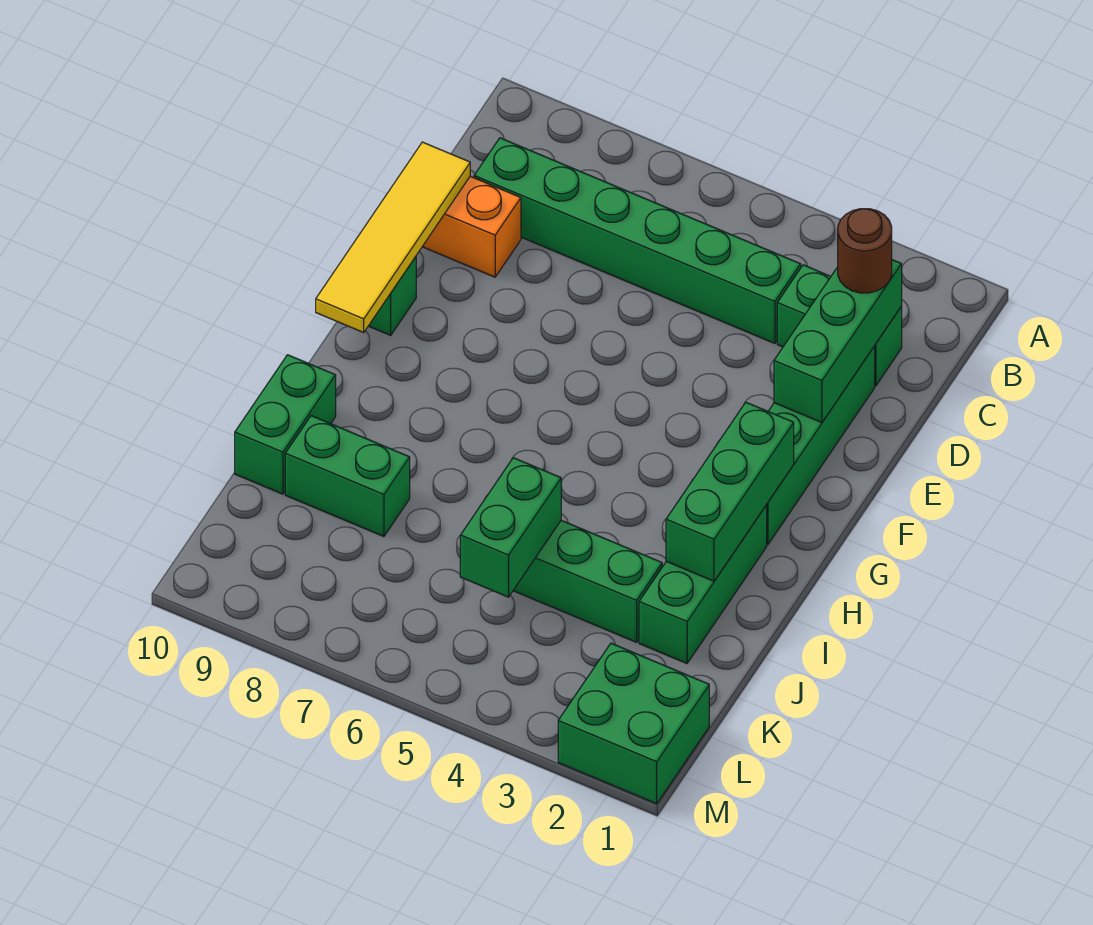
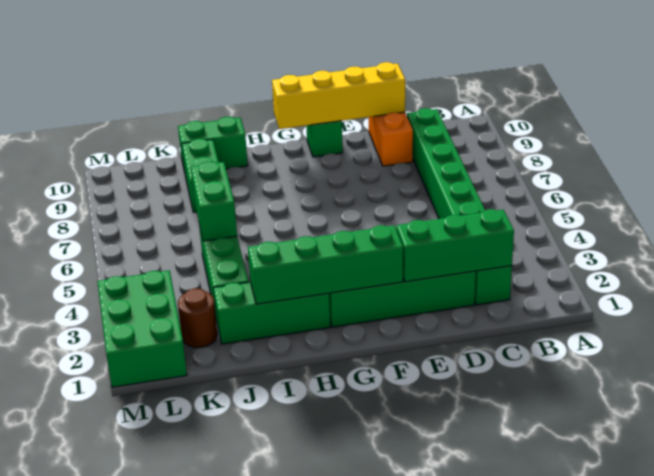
brown round brick C2 level 3 -> brown round brick K2 level 1
yellow tile D10:G10 level 2 -> yellow brick D10:G10 level 2
green brick G2:I2 level 2 -> green brick F2:I2 level 2
green brick J5:K5 level 2 -> green brick J5:J6 level 2
green brick L1:M2 level 1 -> green brick L1:M3 level 1

